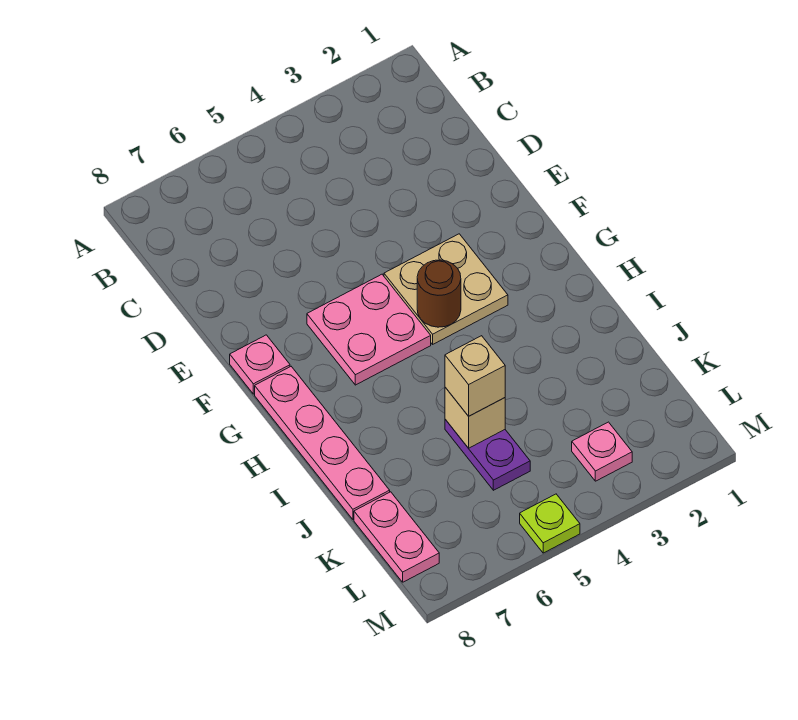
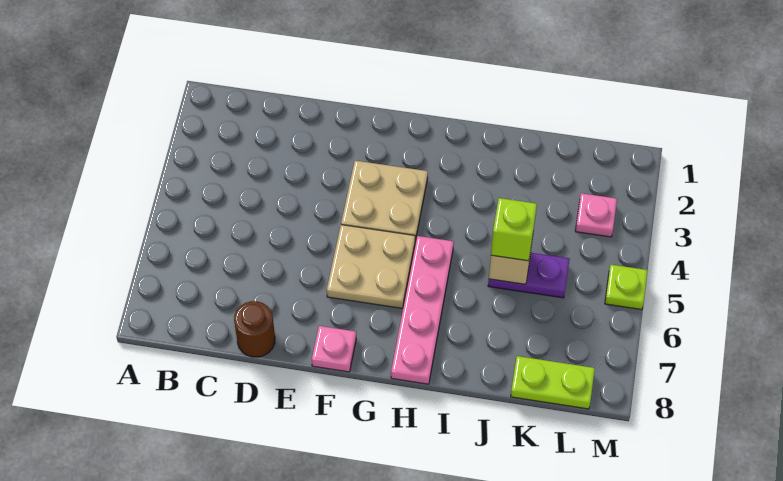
pink plate F5:G6 level 1 -> tan plate F5:G6 level 1
brown round brick G4 level 2 -> brown round brick D8 level 1
pink plate G8:J8 level 1 -> pink plate H5:H8 level 1
tan brick J5 level 3 -> lime brick J5 level 3
pink plate K8:L8 level 1 -> lime plate K8:L8 level 1

